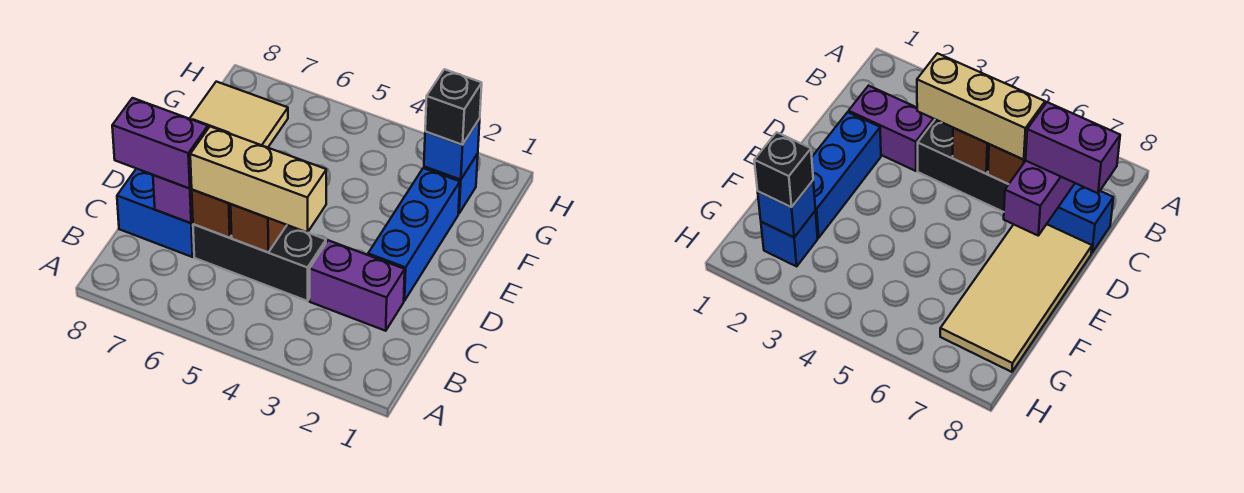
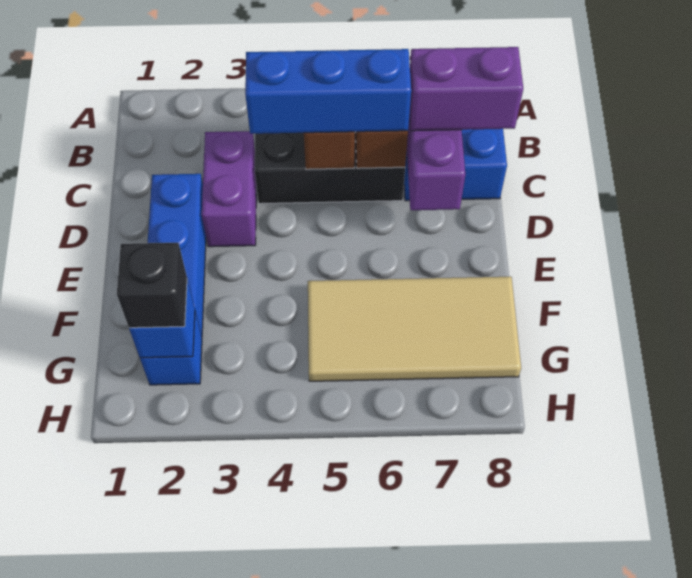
purple brick C2:C3 level 1 -> purple brick C3:D3 level 1
tan brick C4:C6 level 3 -> blue brick C4:C6 level 3
tan tile D7:G8 level 1 -> tan tile F5:G8 level 1

